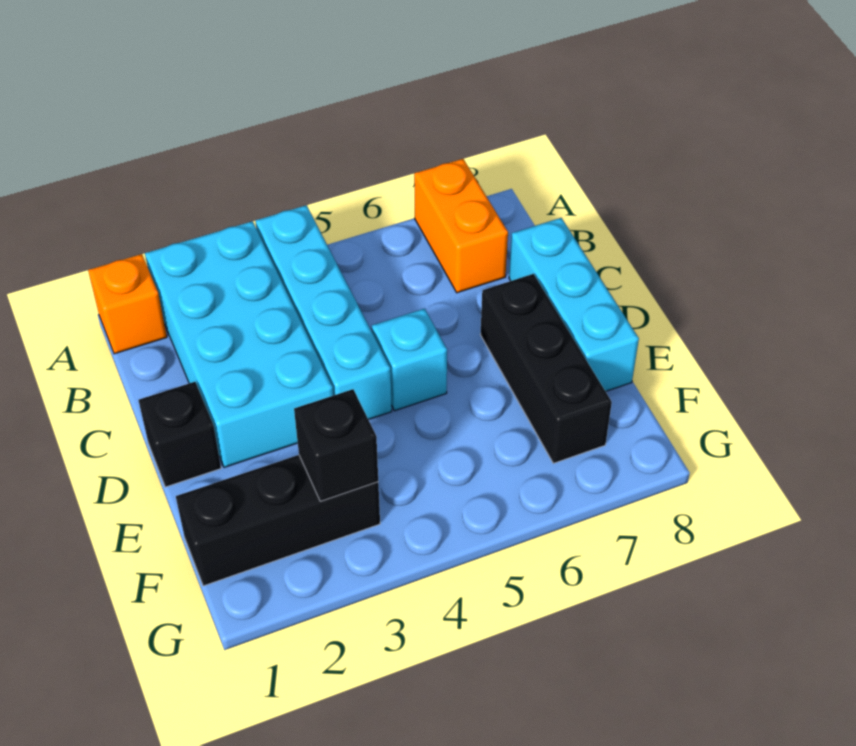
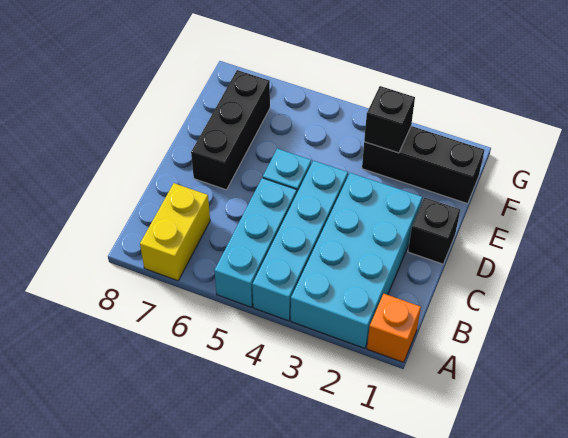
orange brick A7:B7 level 1 -> yellow brick A7:B7 level 1
cyan brick C8:E8 level 1 -> cyan brick A5:C5 level 1

